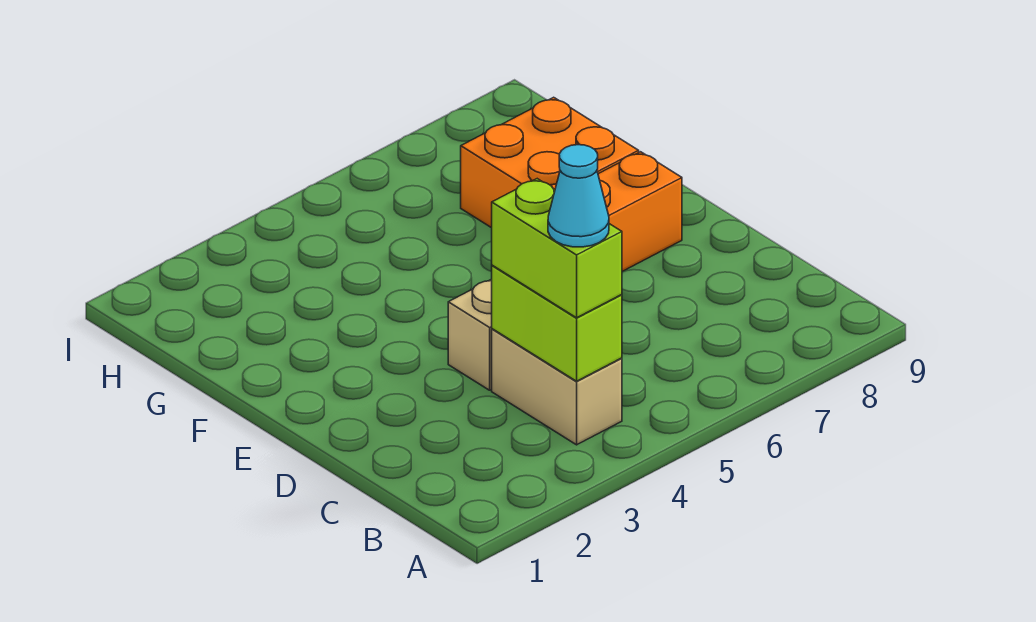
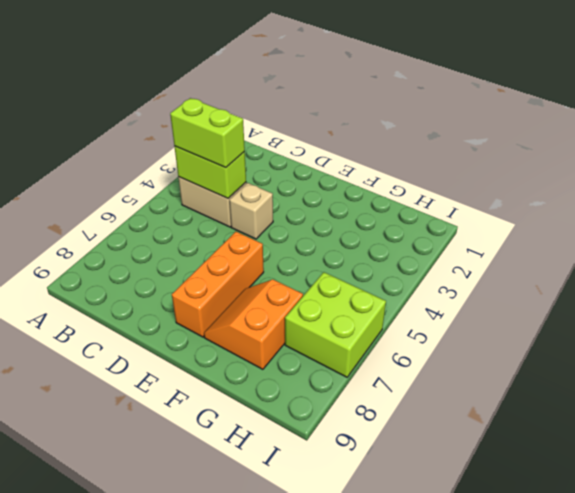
cyan cone B4 level 4 -> none
orange brick F7:G8 level 1 -> orange slope F7:G8 level 1 top G
none -> lime brick H6:I7 level 1

